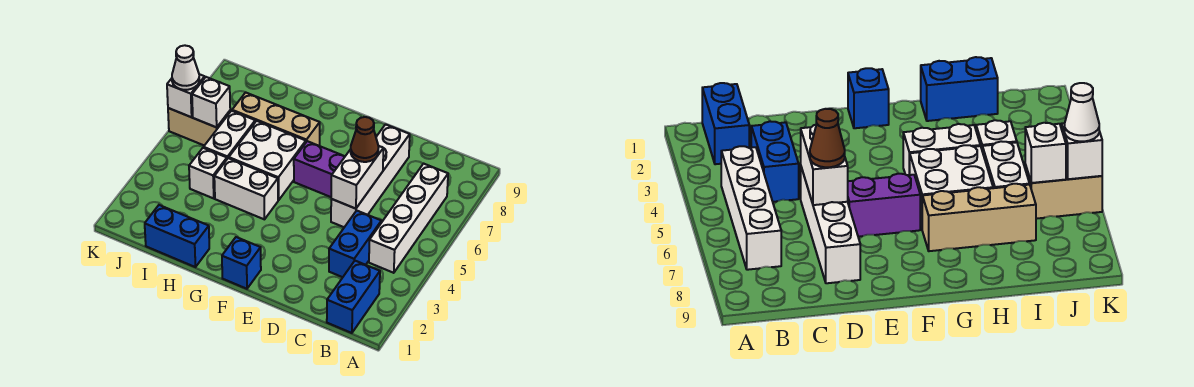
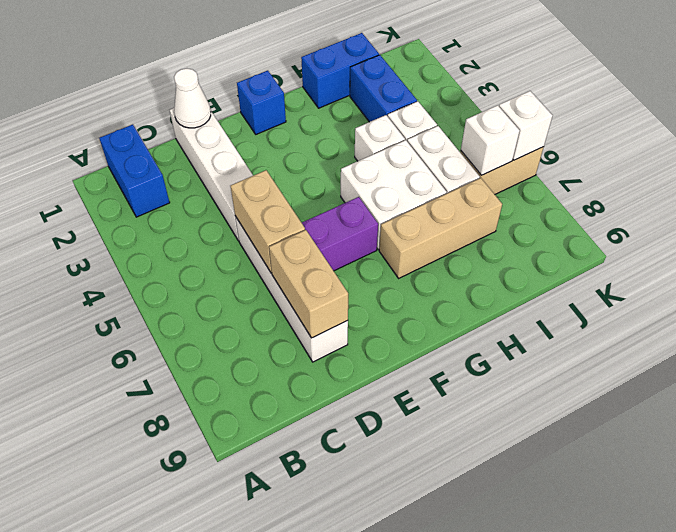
white brick B4:B7 level 1 -> white brick D1:D4 level 1
blue brick C3:C4 level 1 -> blue brick I2:I3 level 1
white brick D5:D6 level 2 -> tan brick D5:D6 level 2
brown cone D6 level 3 -> none
none -> tan brick D7:D8 level 2
white brick G4:H4 level 1 -> white brick H4 level 1
white cone K6 level 3 -> white cone D1 level 2

